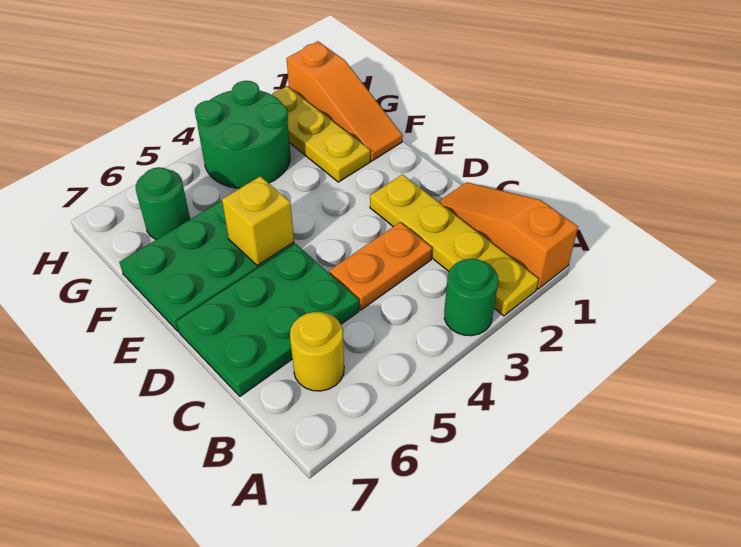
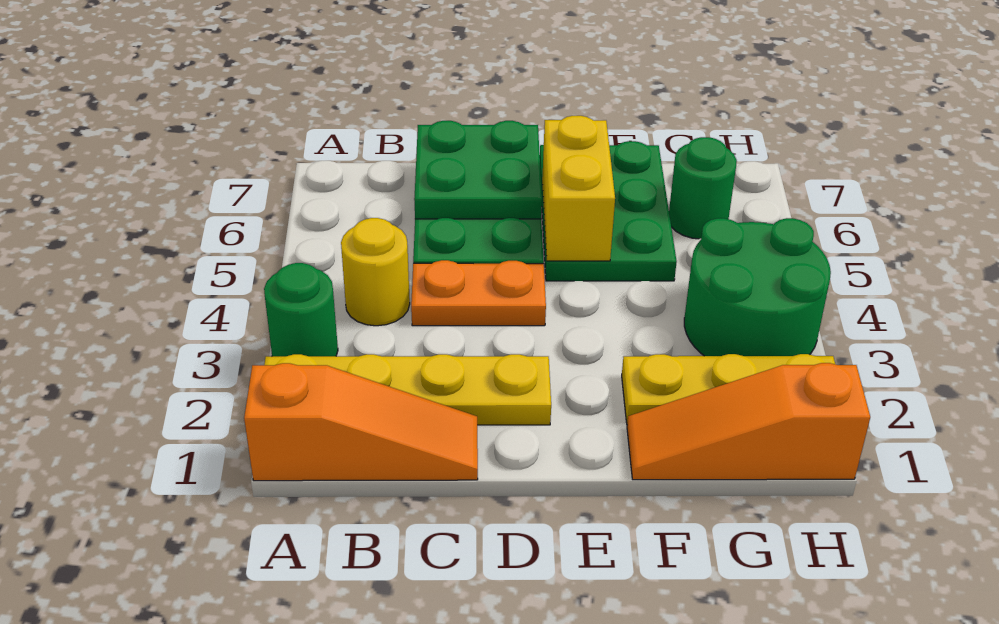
yellow round brick B6 level 1 -> yellow round brick B4 level 1
orange plate C3:C4 level 1 -> orange plate C4:D4 level 1
none -> green plate C6:D7 level 2
yellow brick E5 level 2 -> yellow brick E5:E6 level 2

